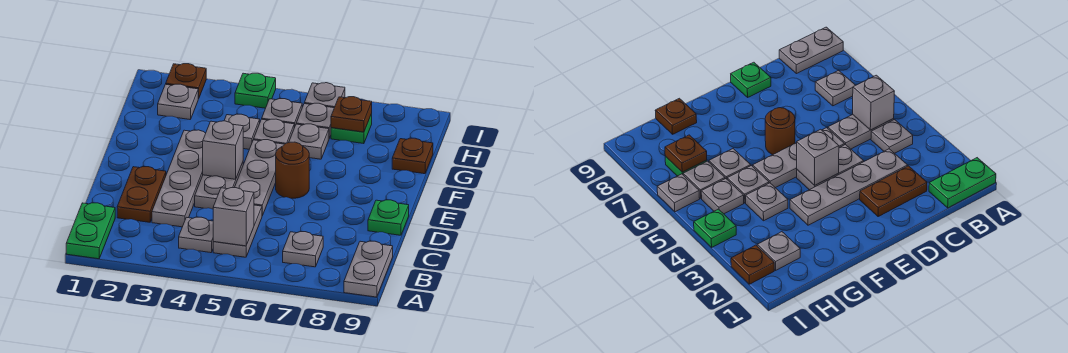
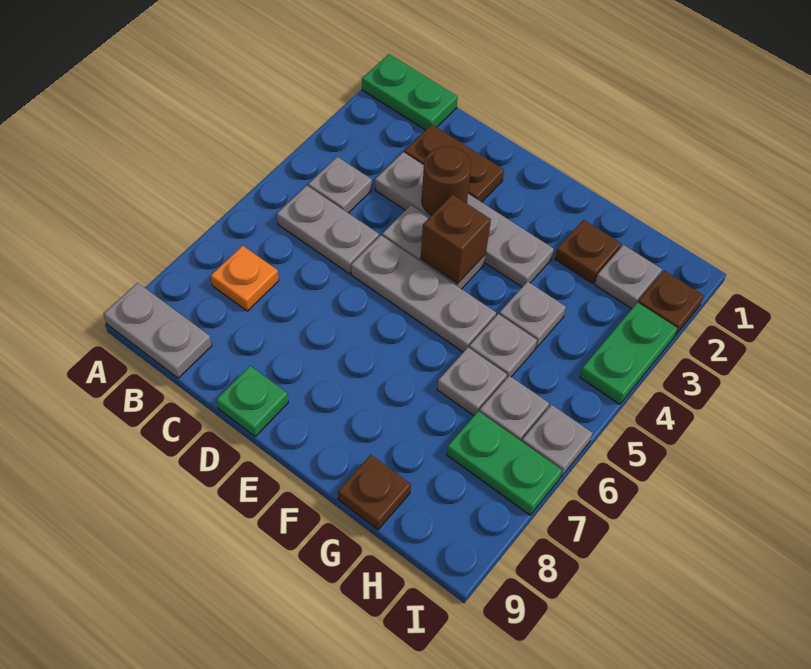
grey brick B5 level 2 -> none
grey plate B7 level 1 -> orange plate B7 level 1
grey brick E4 level 2 -> brown brick E4 level 2
brown round brick E6 level 1 -> brown round brick D3 level 2
grey plate H5 level 1 -> none
green plate H7 level 1 -> green plate H7:I7 level 1
brown plate H7 level 2 -> brown plate G2 level 1
green plate I4 level 1 -> green plate I3:I4 level 1

